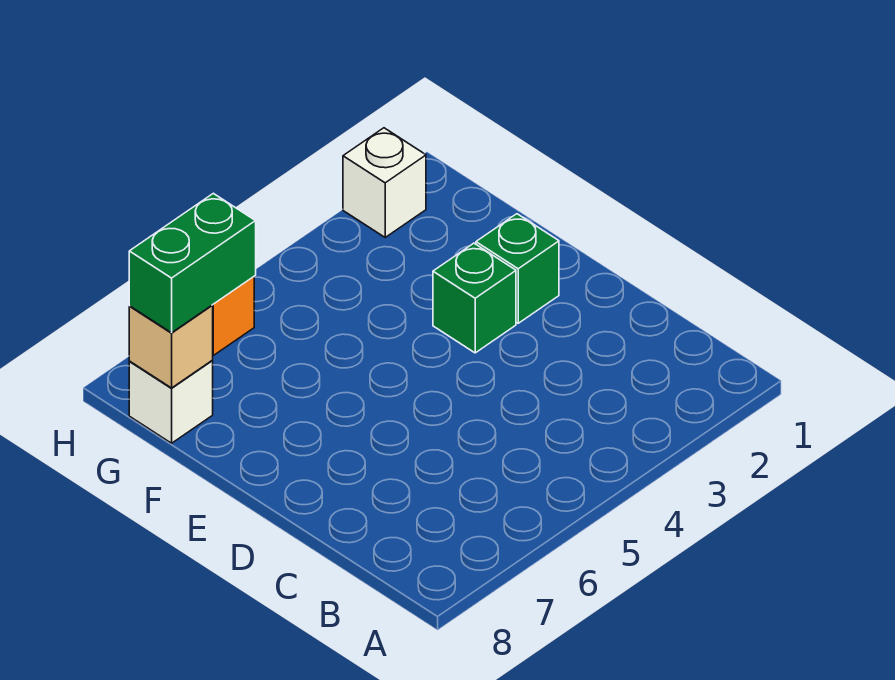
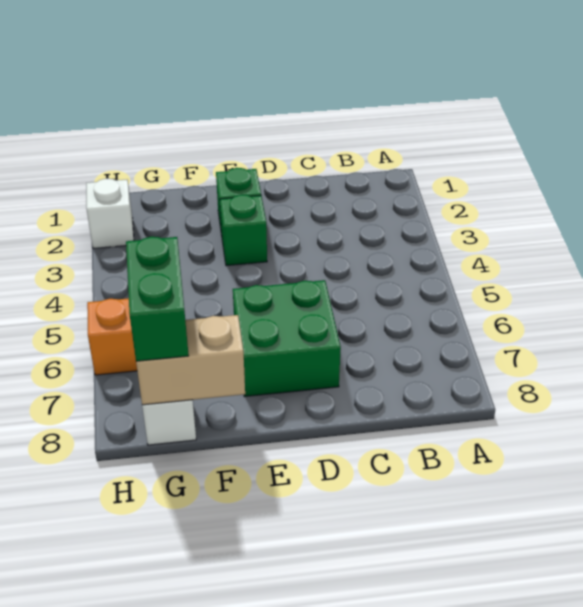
none -> green brick D6:E7 level 1
tan brick G8 level 2 -> tan brick F8:G8 level 2

